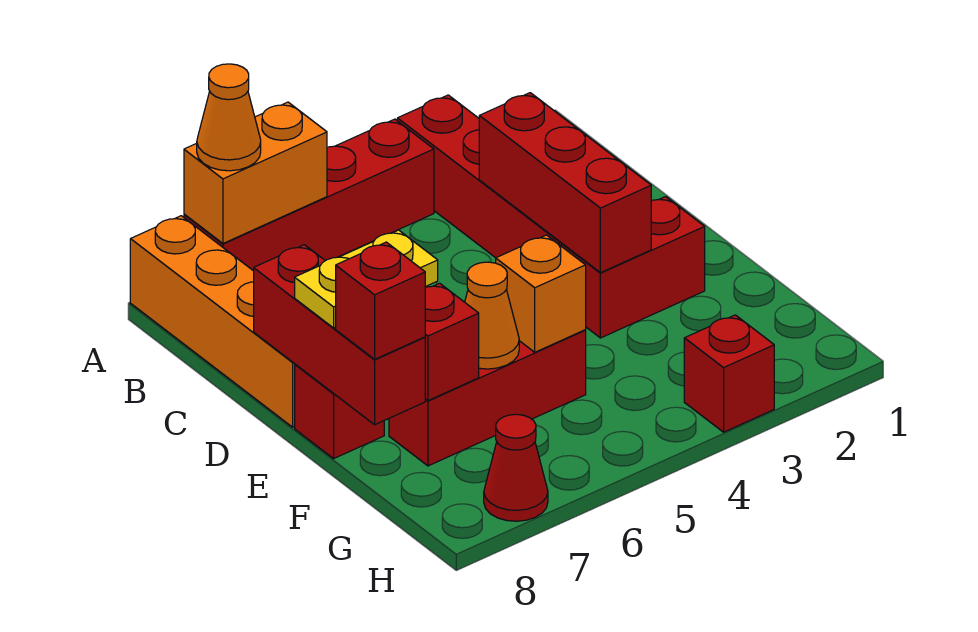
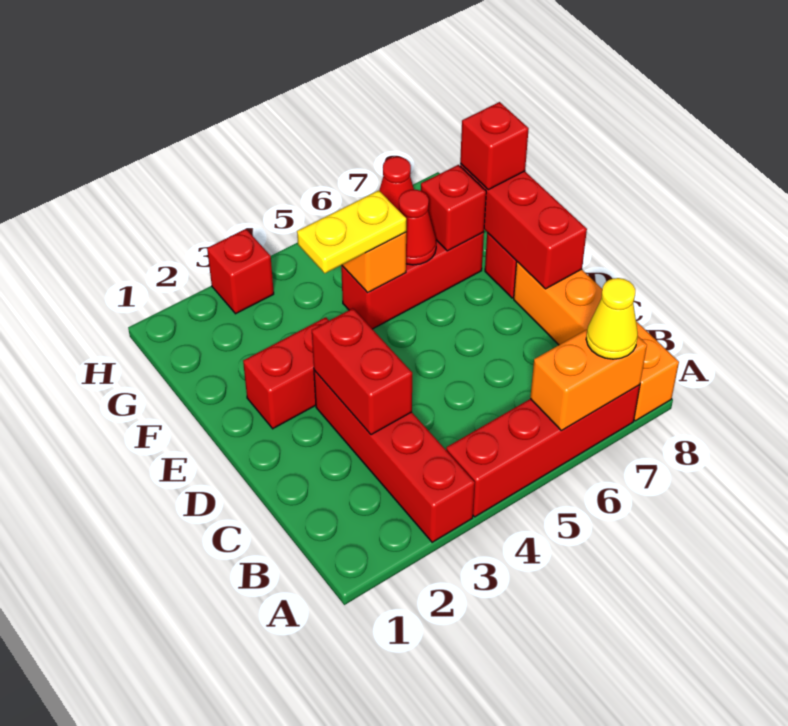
orange cone A7 level 3 -> yellow cone A7 level 3
red brick C3:E3 level 2 -> red brick C3:D3 level 2
yellow plate E7:E8 level 3 -> yellow plate F4:F5 level 3
orange cone F6 level 2 -> red cone F6 level 2

